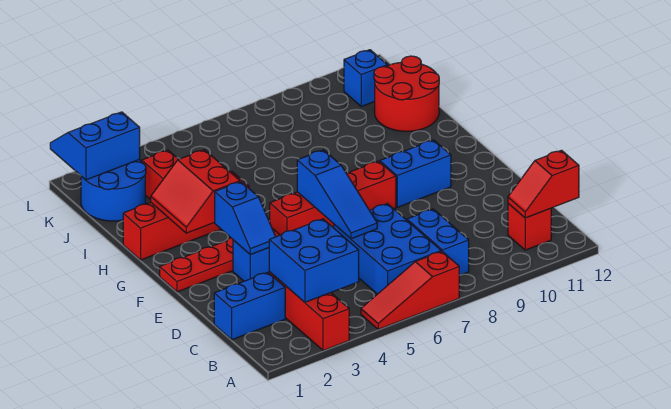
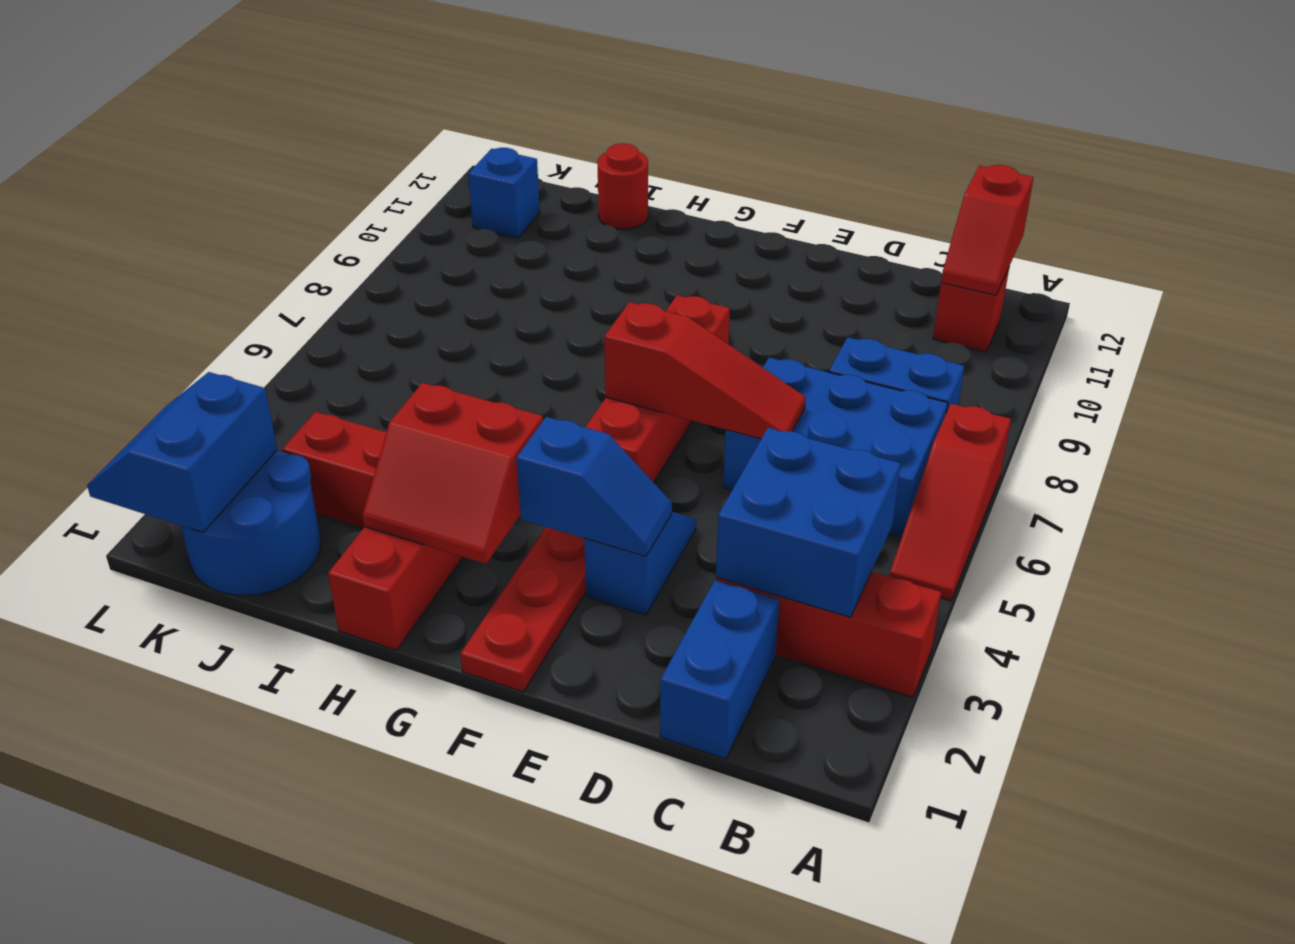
blue slope D6:F6 level 2 top F -> red slope D6:F6 level 2 top F
blue brick F9:F10 level 1 -> none
red round brick I11:J12 level 1 -> red round brick I12 level 1

